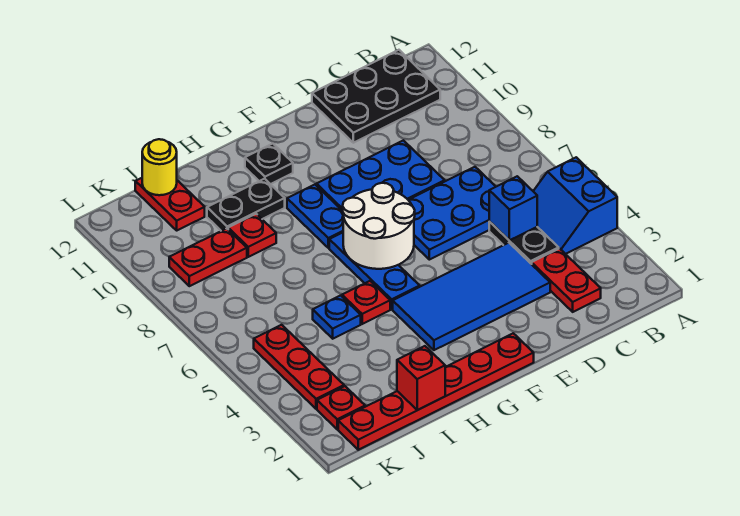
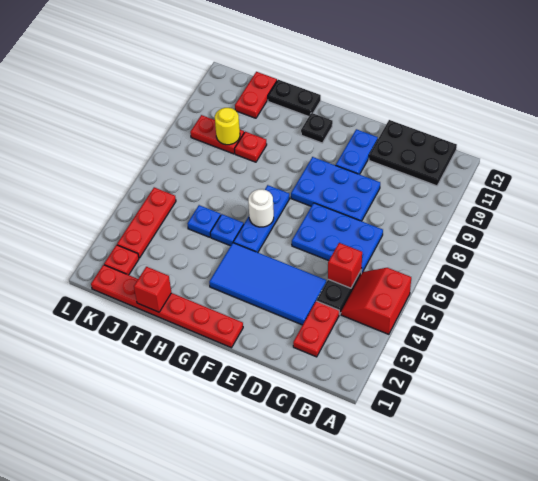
blue slope A4:B5 level 1 top A -> red slope A4:B5 level 1 top A
blue brick C5 level 2 -> red brick C5 level 2
white round brick F6:G7 level 2 -> white round brick G6 level 2
blue plate G8:G9 level 1 -> blue plate E10:E11 level 1
red plate H5 level 1 -> blue plate H5 level 1
black plate H10:I10 level 1 -> black plate H12:I12 level 1
yellow round brick J12 level 2 -> yellow round brick J9 level 2

